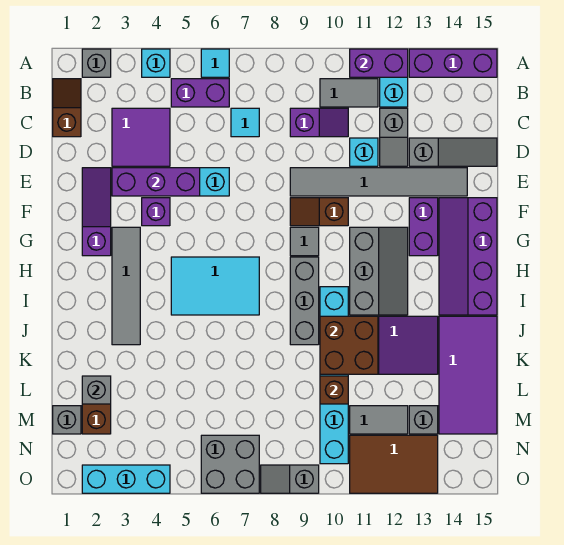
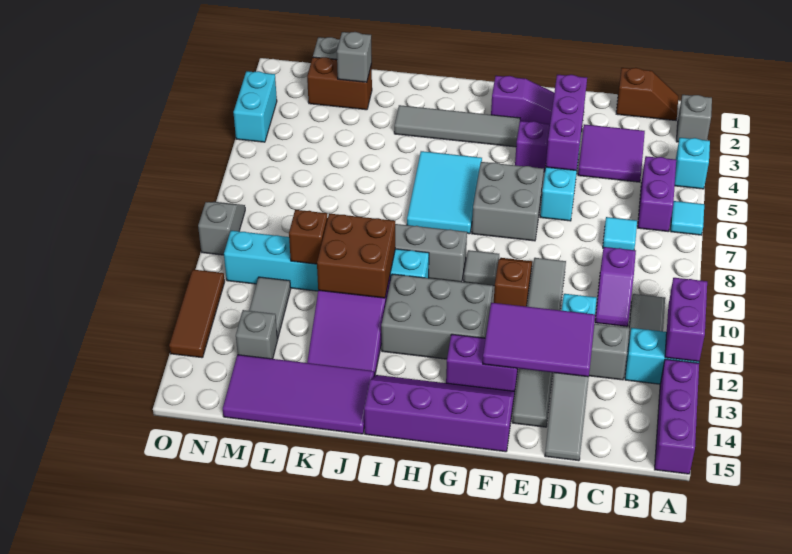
none -> purple tile D12:F13 level 2
grey slope G11:I12 level 1 top 11 -> grey brick G11:I12 level 1
grey brick N6:O7 level 1 -> grey brick F6:G7 level 1
brown tile N11:O13 level 1 -> brown tile O11:O13 level 1
cyan brick O2:O4 level 1 -> cyan brick O3:O4 level 1

